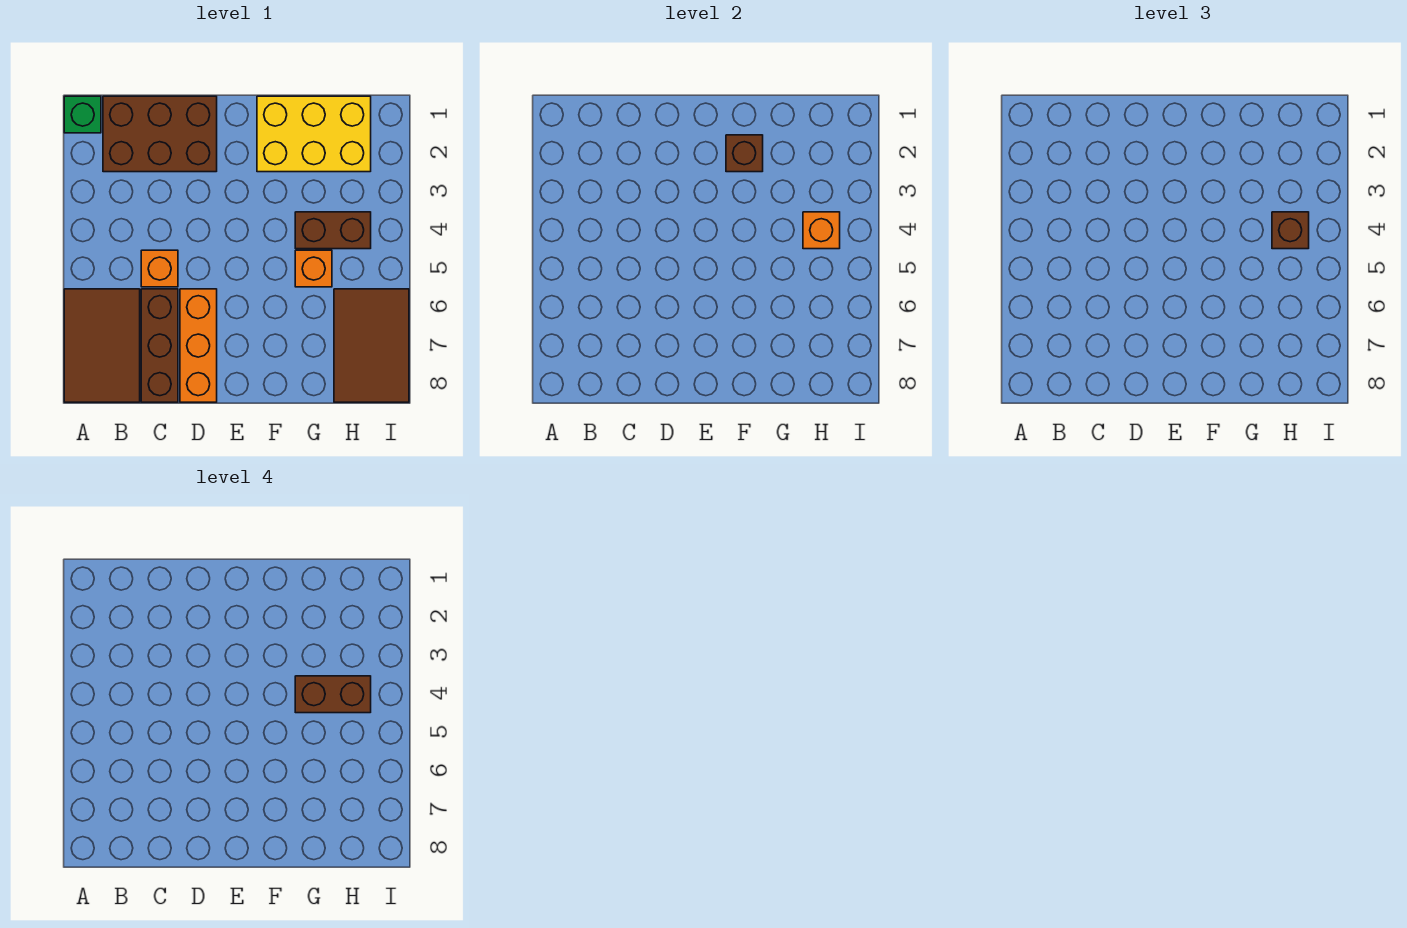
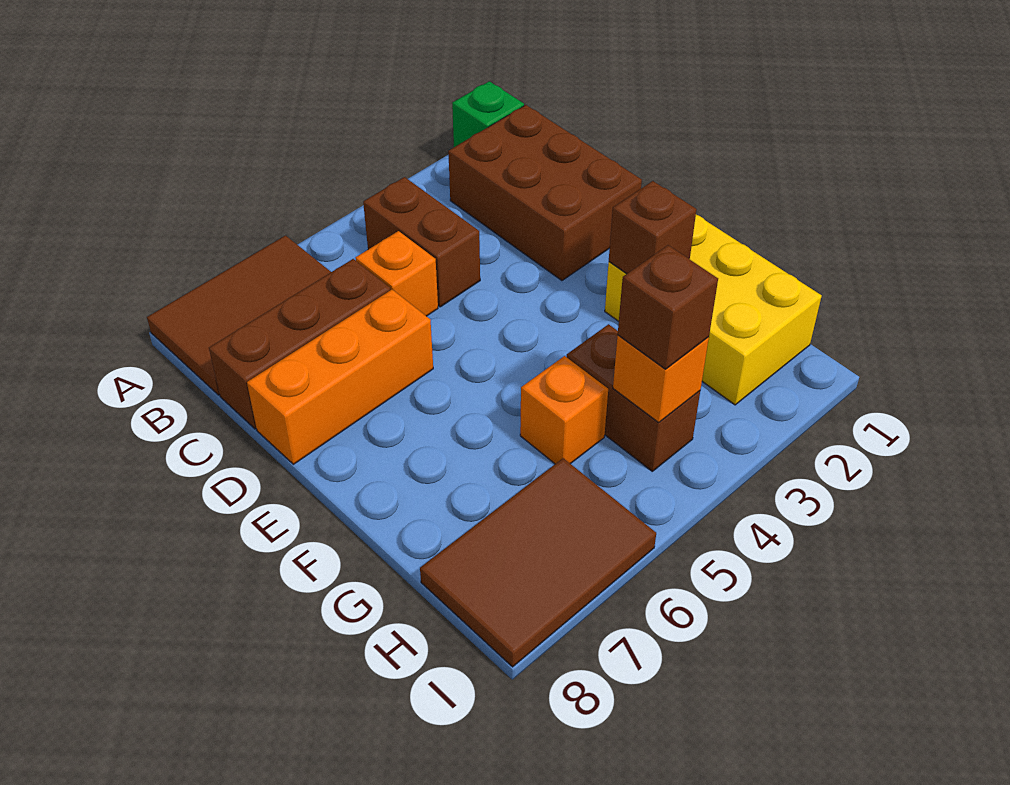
brown brick G4:H4 level 4 -> brown brick B4:C4 level 1

